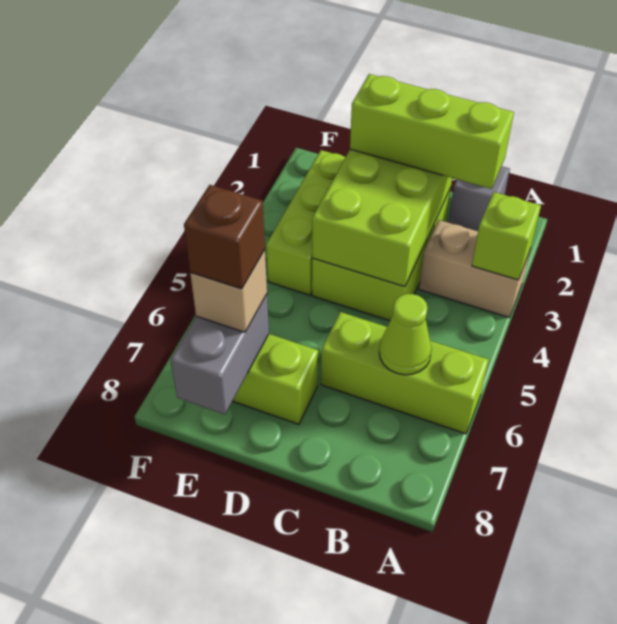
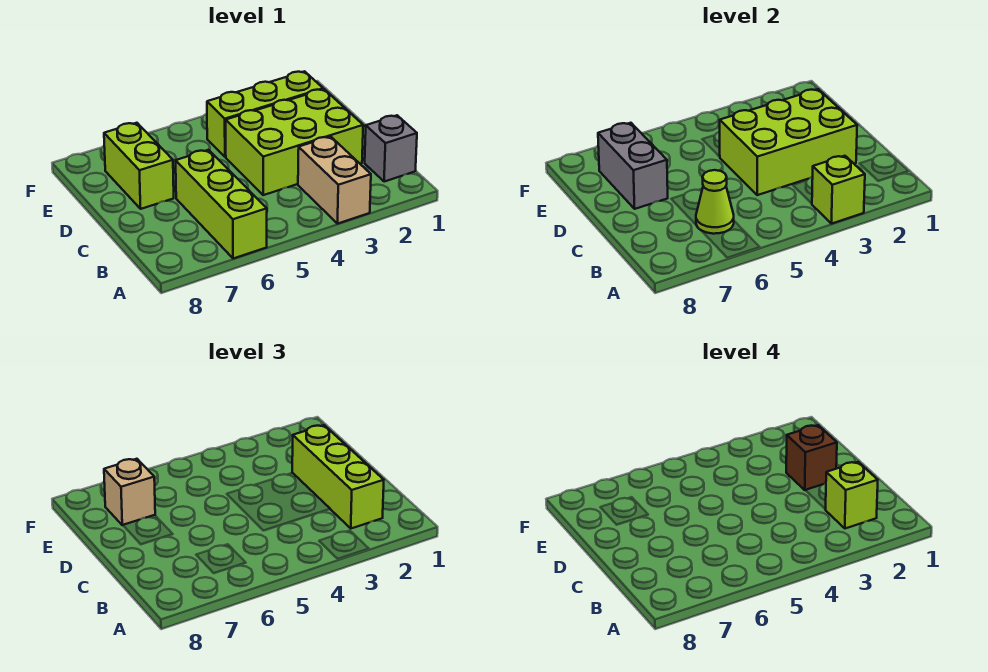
none -> lime brick B2 level 4
grey brick E7:E8 level 2 -> grey brick D7:E7 level 2
brown brick E7 level 4 -> brown brick D2 level 4

